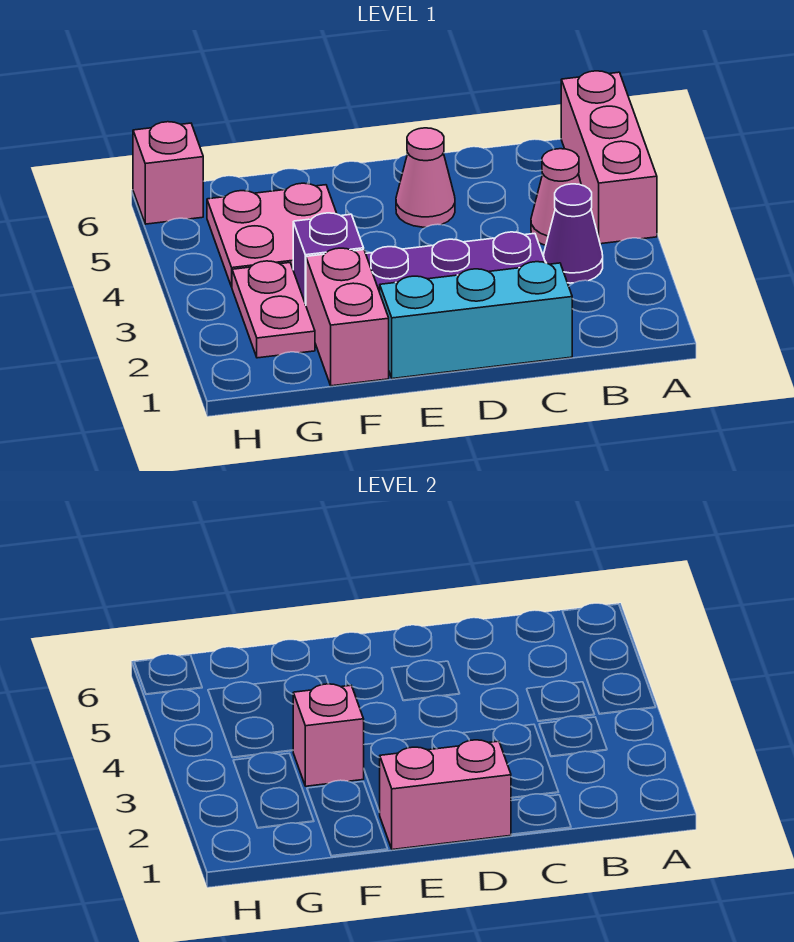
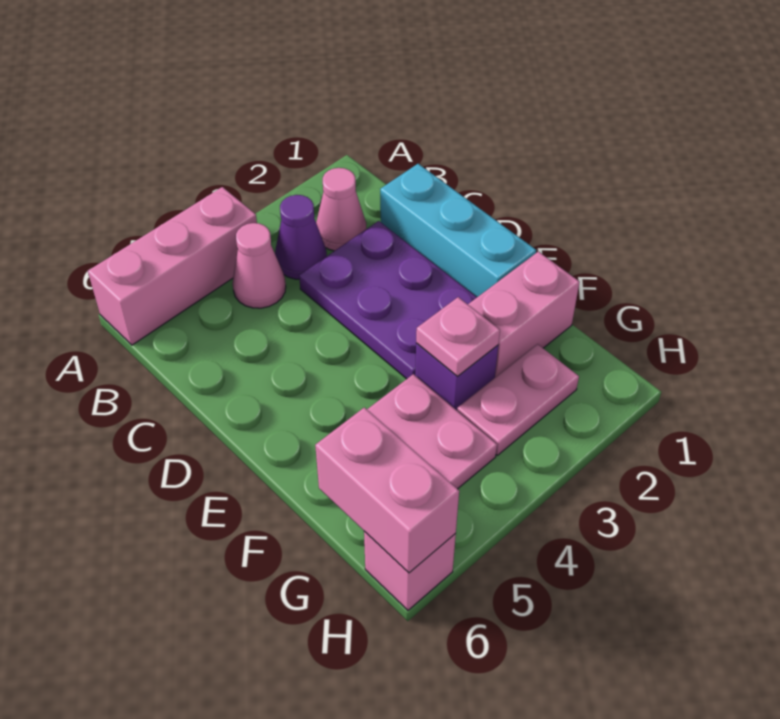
pink brick D1:E1 level 2 -> pink brick G6:H6 level 2
pink cone D5 level 1 -> pink cone B2 level 1
pink brick F3 level 2 -> pink plate F3 level 2

